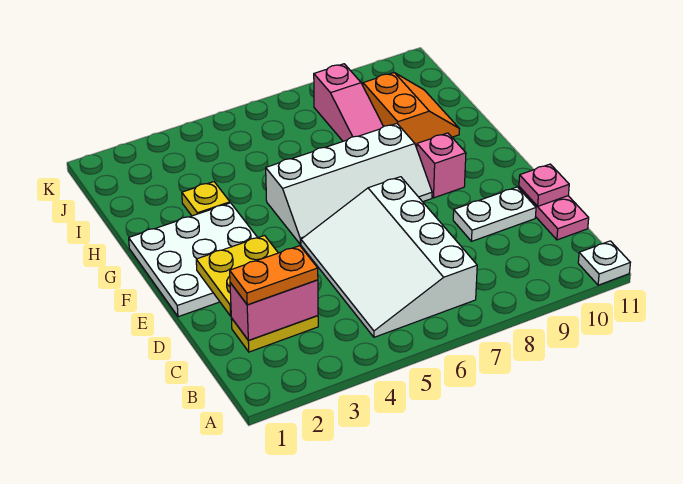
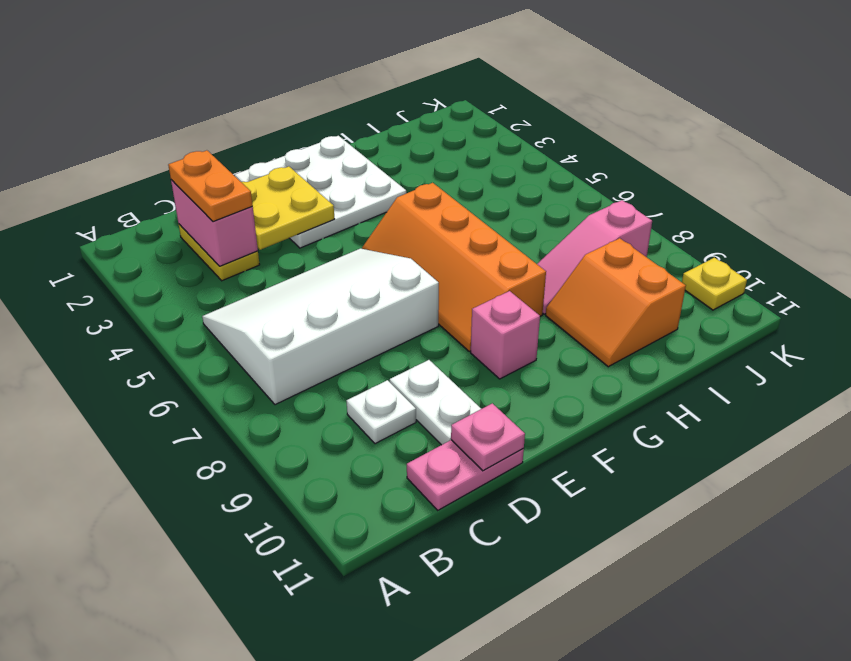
white plate A11 level 1 -> white plate C9 level 1
white slope F5:G8 level 1 top G -> orange slope F5:G8 level 1 top G
yellow plate H3 level 1 -> yellow plate K10 level 1
orange slope H9:I10 level 1 top 9 -> orange slope H9:I10 level 1 top I

